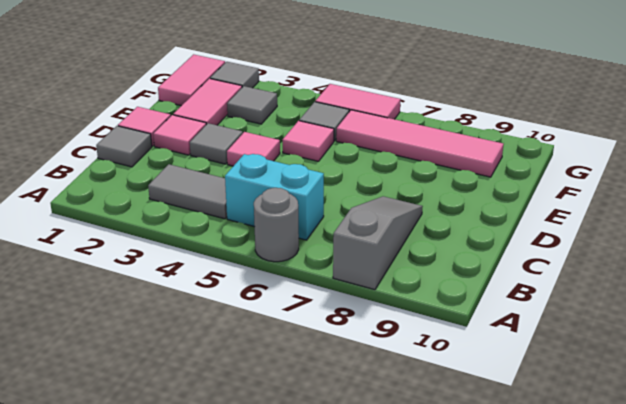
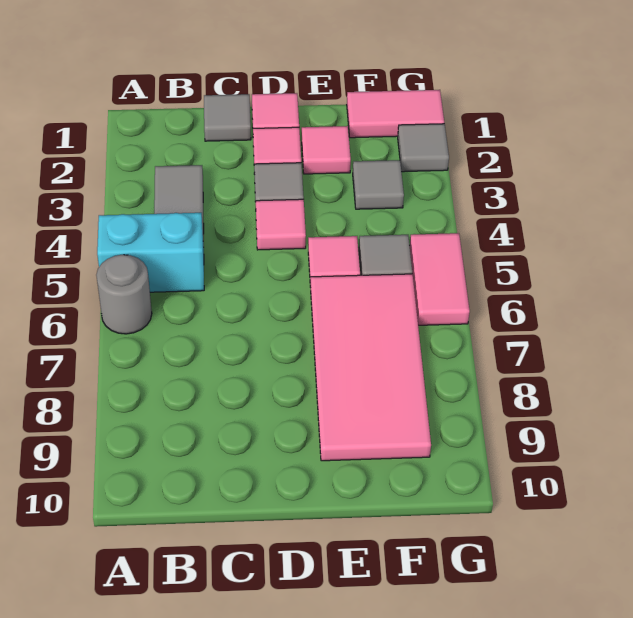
grey slope A8:C8 level 1 top A -> none
cyan brick B5:B6 level 1 -> cyan brick A5:B5 level 1
pink tile E2:F2 level 1 -> pink tile E2 level 1
pink tile F6:F9 level 1 -> pink tile E6:F9 level 1

